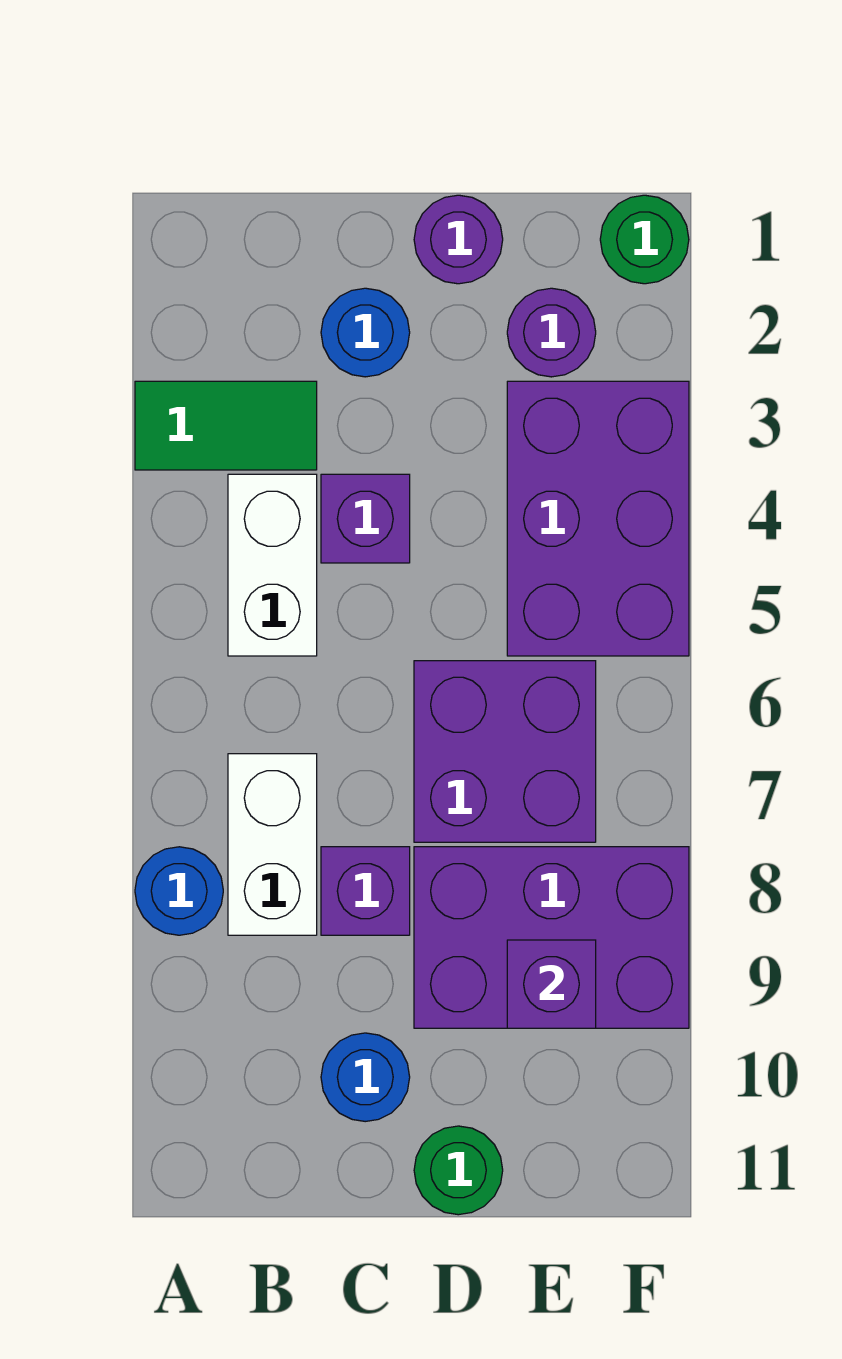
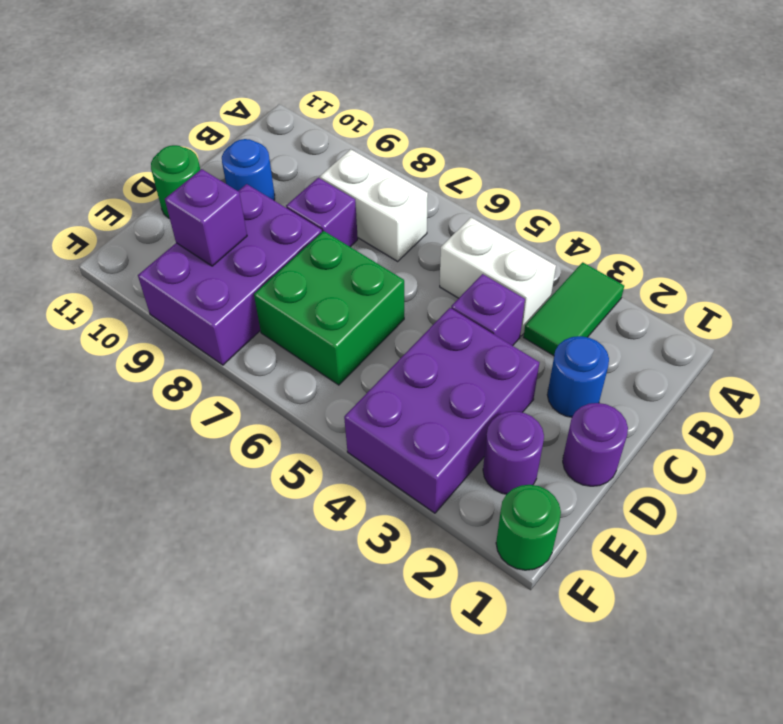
blue round brick A8 level 1 -> none
purple brick D6:E7 level 1 -> green brick D6:E7 level 1
purple brick E3:F5 level 1 -> purple brick D3:F4 level 1

